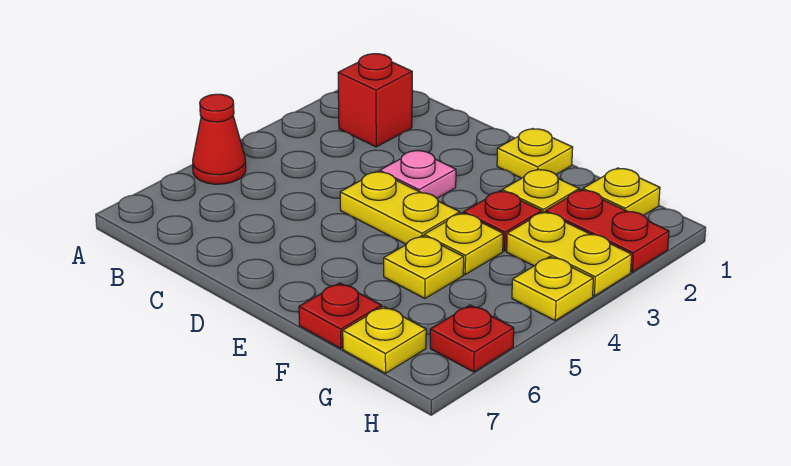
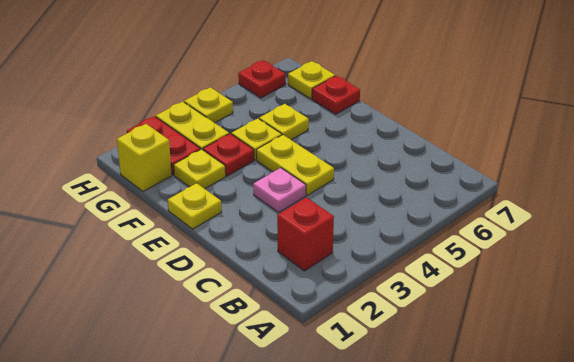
red cone A5 level 1 -> none
yellow plate G1 level 1 -> yellow brick G1 level 1

